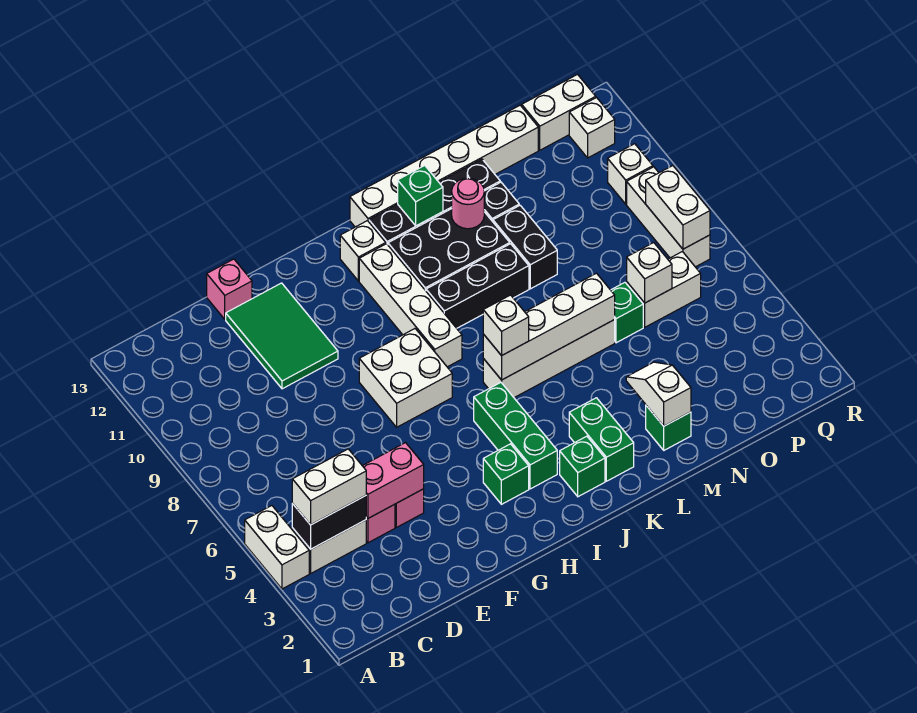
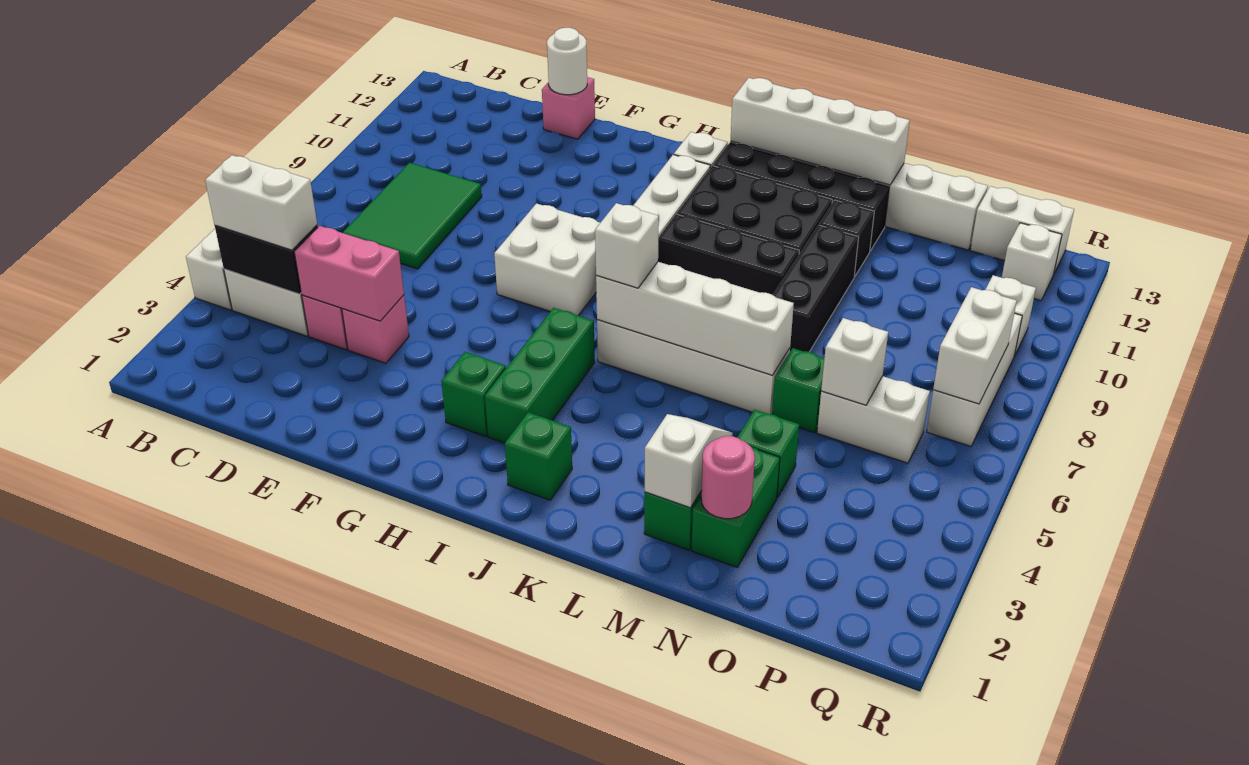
green tile E10:F12 level 1 -> green tile C7:D9 level 1
none -> white round brick E13 level 2
none -> white brick J13:M13 level 2
green brick K2:K3 level 1 -> green brick N2:N3 level 1
green brick K12 level 2 -> green brick N4 level 1
pink round brick L11 level 2 -> pink round brick N2 level 2
black brick M9:M10 level 1 -> black brick M8:M10 level 1

